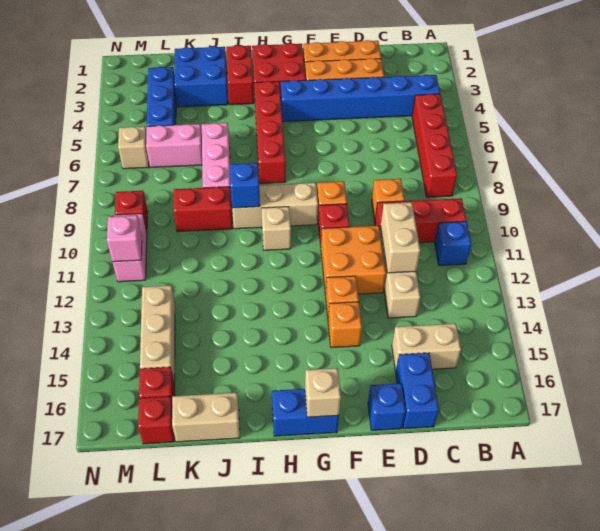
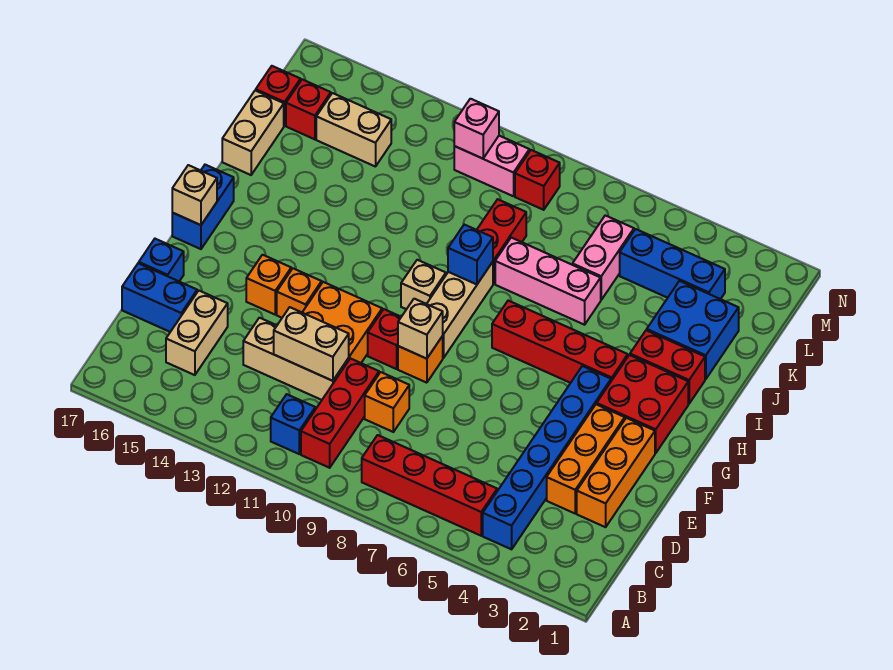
tan brick L13:L15 level 1 -> tan brick L14:L15 level 1
tan brick M6 level 1 -> tan brick F9 level 2

